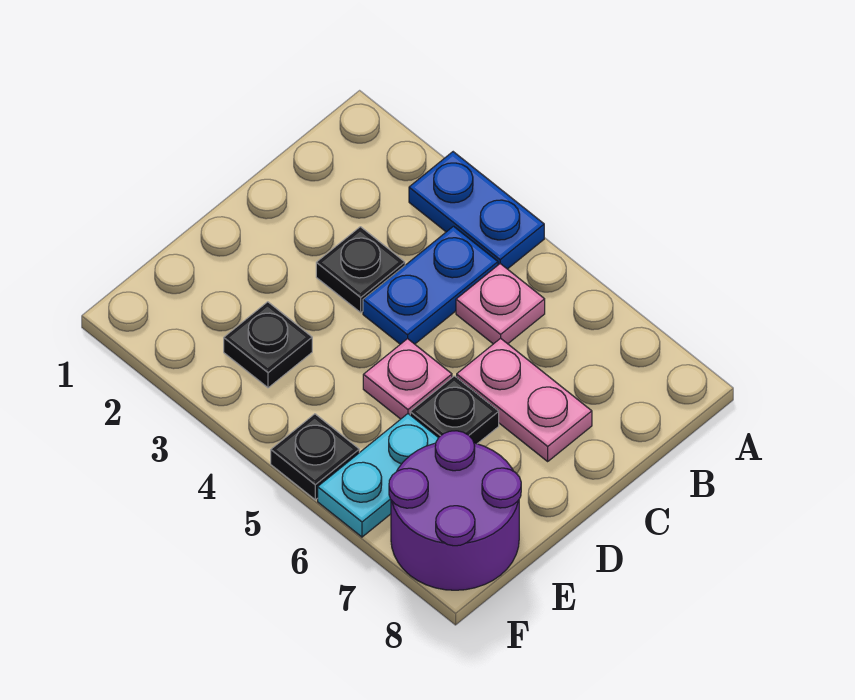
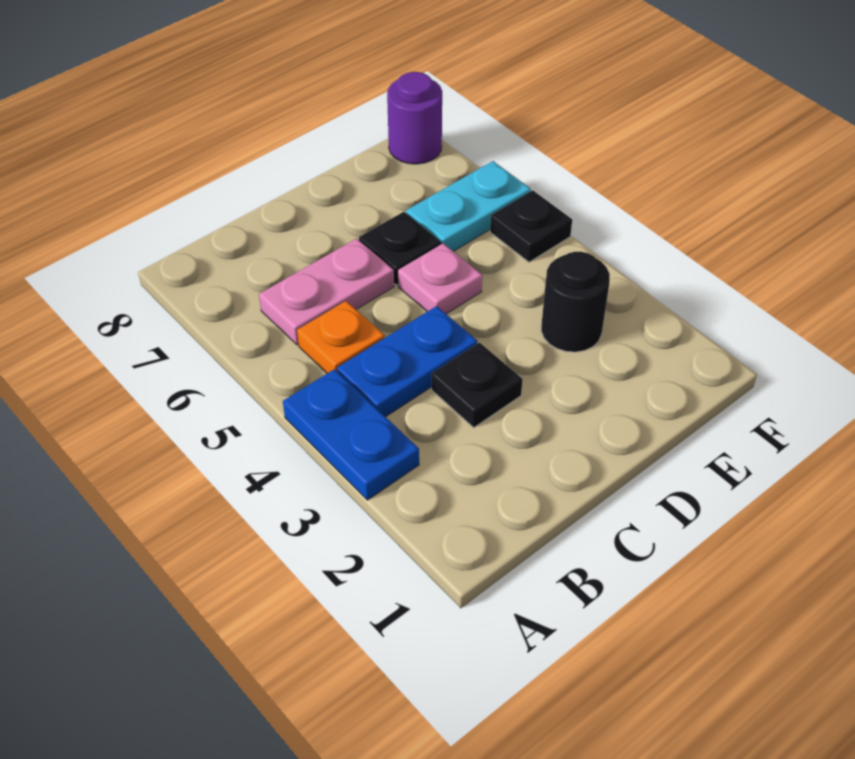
pink plate B5 level 1 -> orange plate B5 level 1
pink plate C6:C7 level 1 -> pink plate B6:C6 level 1
black plate E3 level 1 -> black round brick E3 level 1
purple round brick E7:F8 level 1 -> purple round brick F8 level 1

